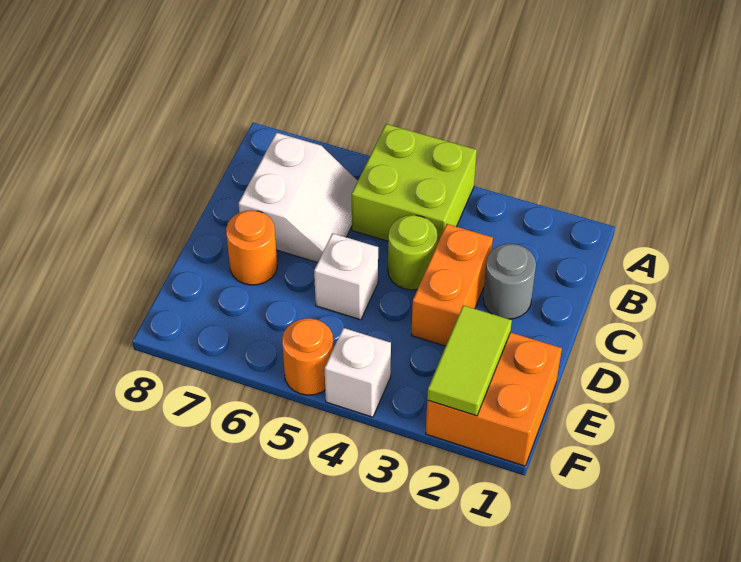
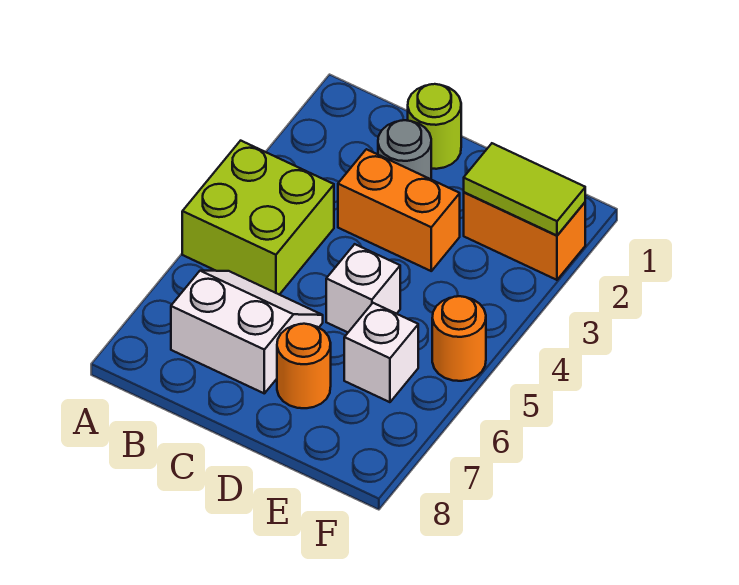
lime round brick C4 level 1 -> lime round brick C1 level 1
orange brick E1:F2 level 1 -> orange brick E2:F2 level 1
white brick F4 level 1 -> white brick E6 level 1

